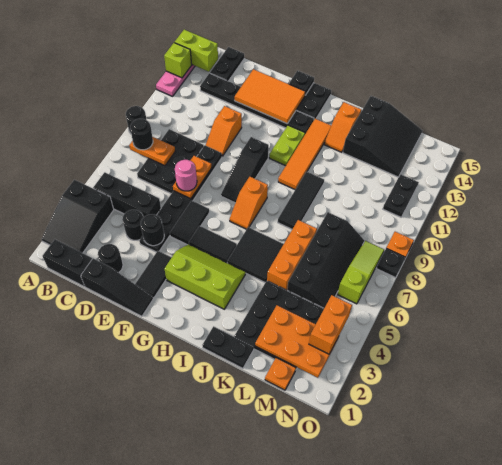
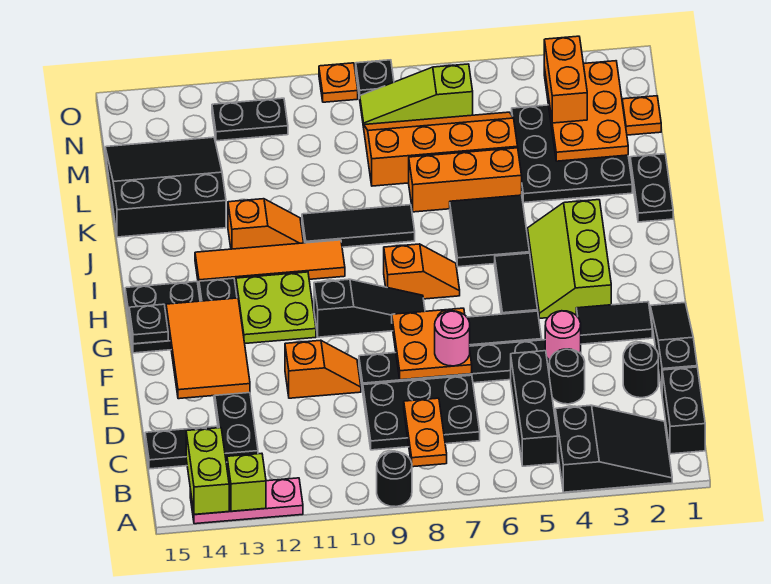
black round brick B8 level 3 -> none
black round brick E4 level 2 -> pink round brick E4 level 2
orange plate E7:E8 level 2 -> orange plate E7:F8 level 2
lime plate H11:H12 level 1 -> lime plate G11:H12 level 1
orange slope J13:J14 level 1 top 14 -> orange slope J11:J12 level 1 top 12
black slope L5:M8 level 1 top L -> orange slope L5:M8 level 1 top L
orange brick N3:N4 level 3 -> orange brick M3:N3 level 3

